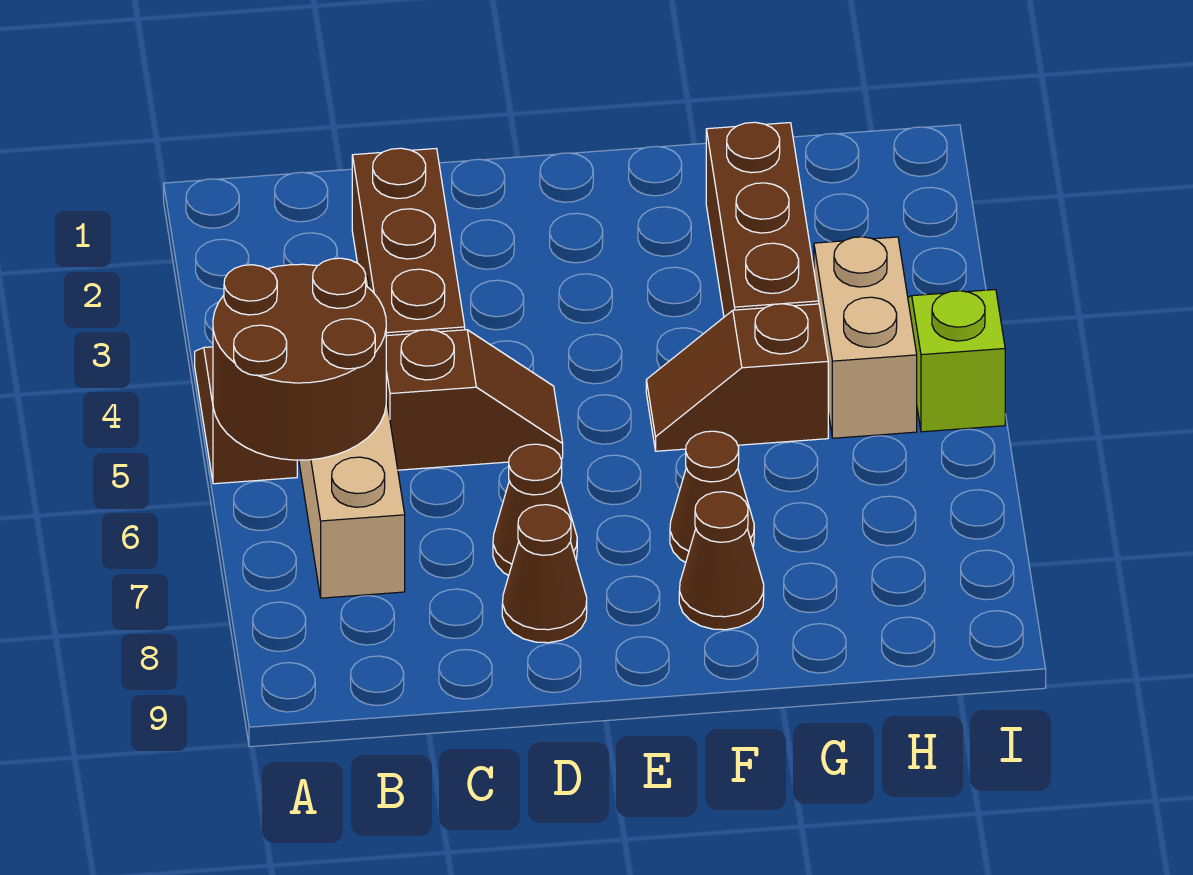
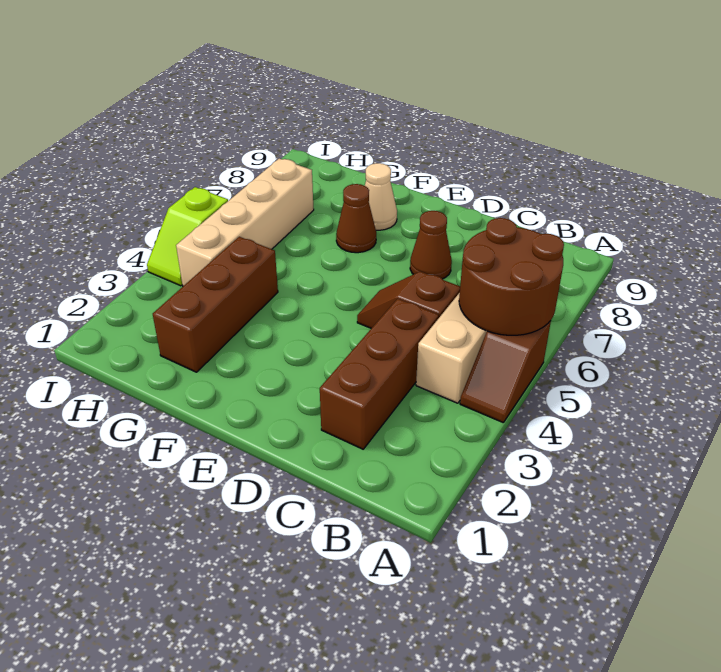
brown cone D8 level 1 -> none
brown slope F5:G5 level 1 top G -> none
brown cone F8 level 1 -> tan cone F8 level 1
tan brick H4:H5 level 1 -> tan brick H4:H7 level 1

